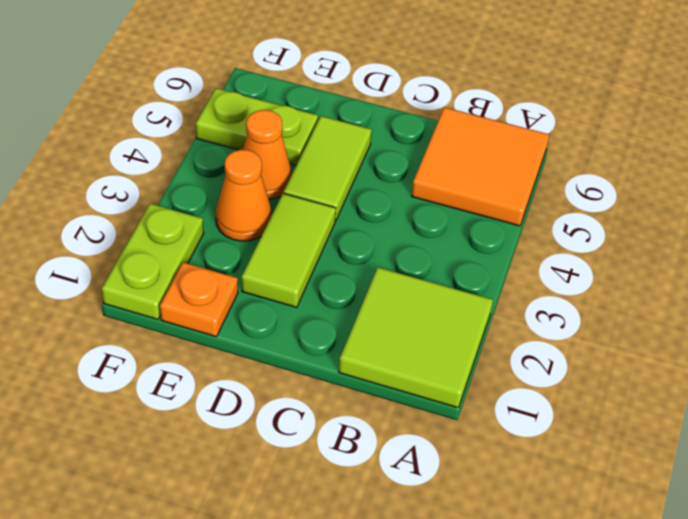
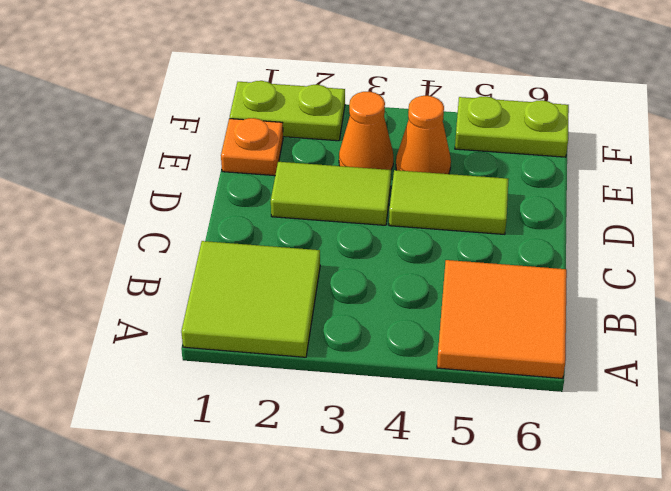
lime plate E5:F5 level 1 -> lime plate F5:F6 level 1

